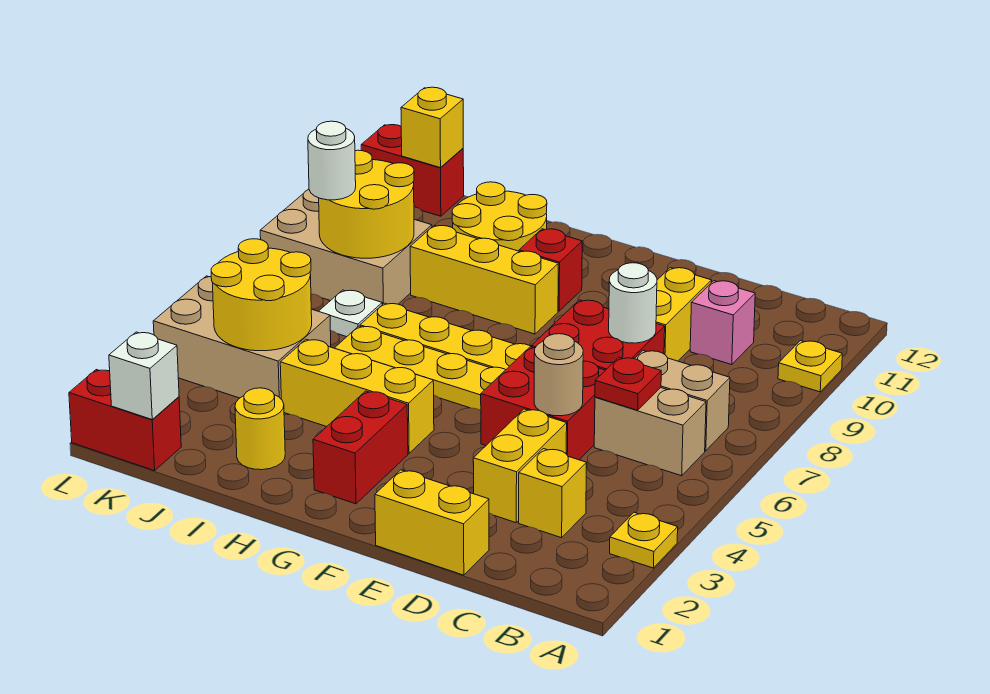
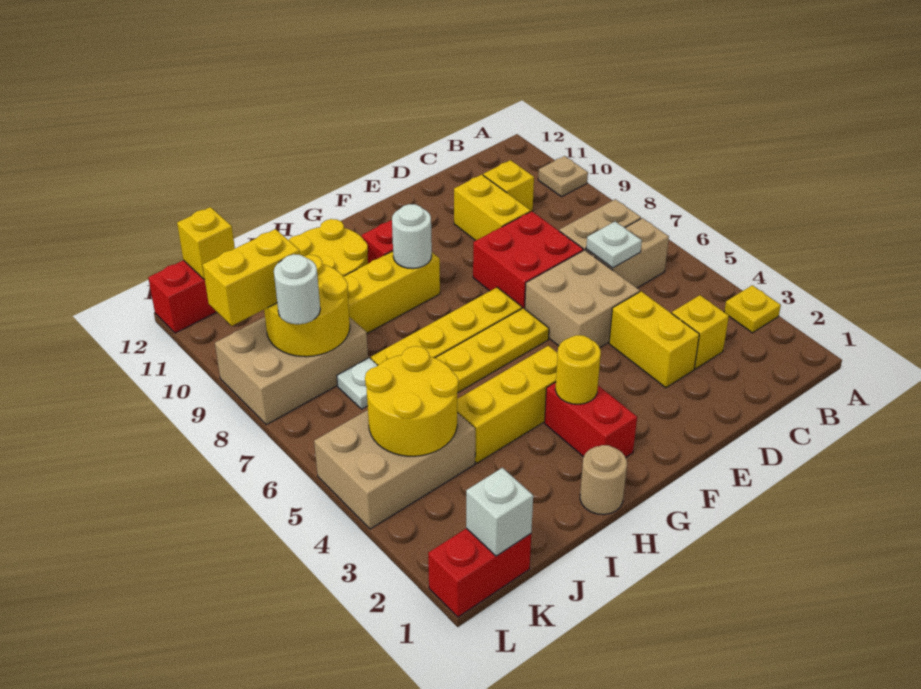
yellow plate A10 level 1 -> tan plate A10 level 1
red plate C6 level 2 -> white plate C6 level 2
pink brick C10 level 1 -> yellow brick C10 level 1
yellow brick D1:E1 level 1 -> yellow brick K9:L9 level 3
red brick D5:E6 level 1 -> tan brick D5:E6 level 1
tan round brick D5 level 2 -> tan round brick H1 level 1
white round brick D8 level 2 -> white round brick G9 level 2
yellow round brick I2 level 1 -> yellow round brick G3 level 2

